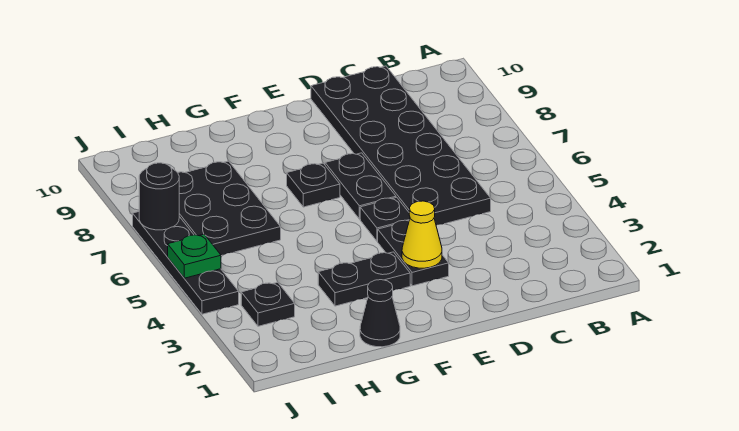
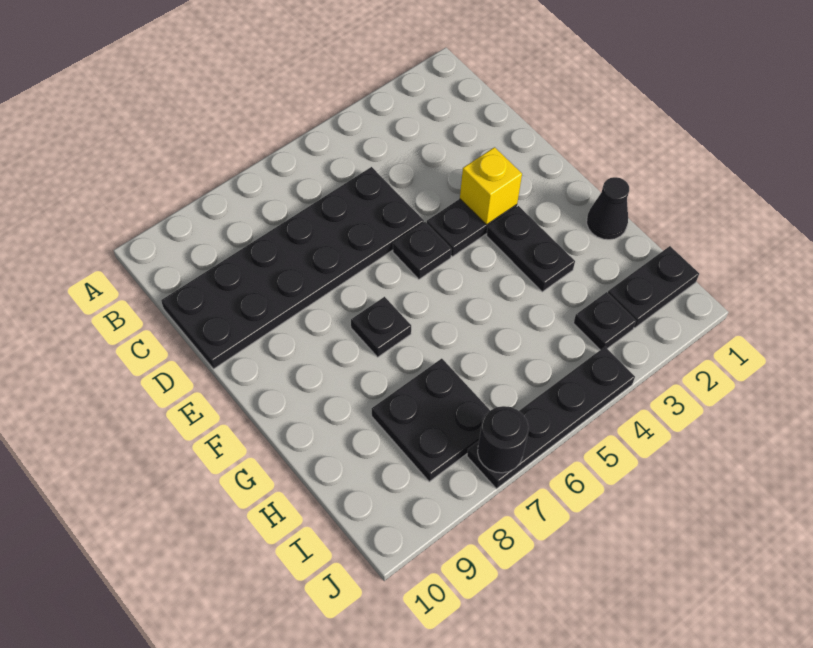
yellow cone E3 level 2 -> yellow brick E3 level 2
black plate E6:E7 level 1 -> black plate I1:I2 level 1
black plate H6:I8 level 1 -> black plate H7:I8 level 1
green plate J5 level 2 -> none

